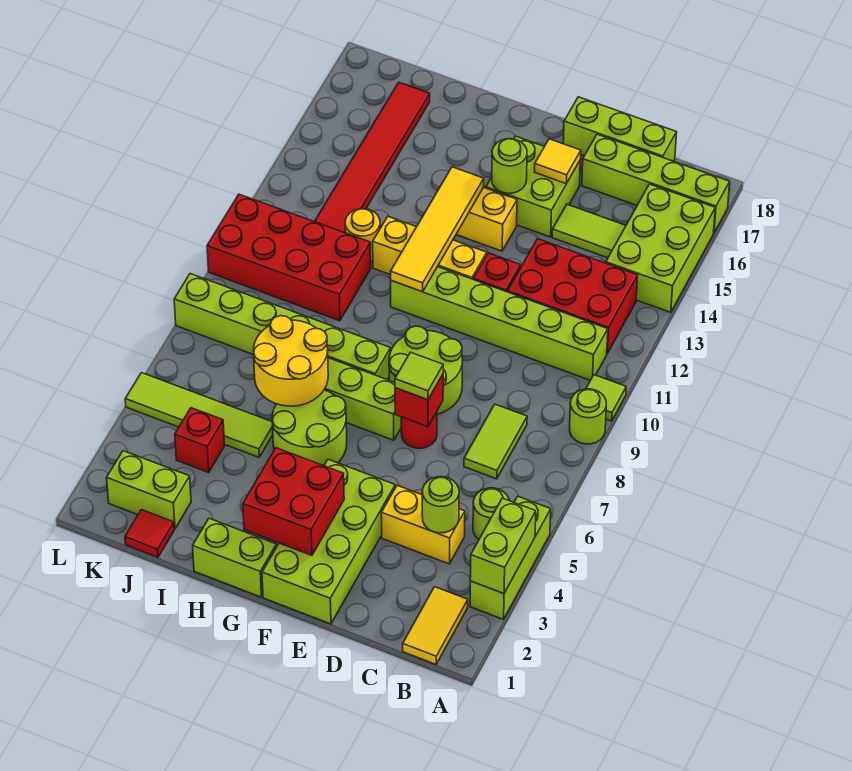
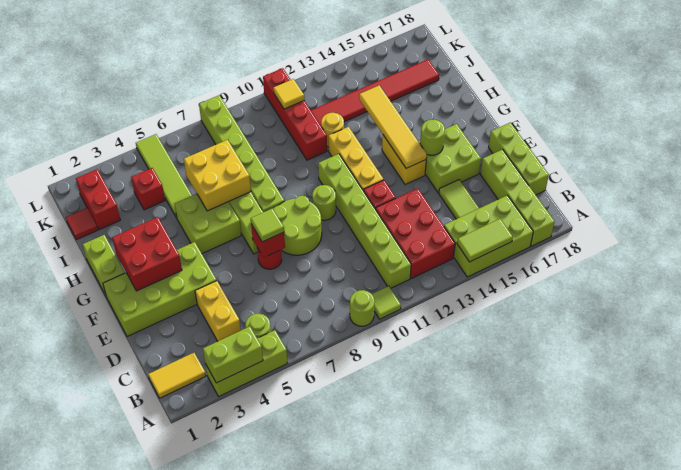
lime round brick C4 level 2 -> lime round brick F10 level 1
lime tile C7:C8 level 1 -> lime tile A14:A15 level 2
yellow tile E16 level 2 -> yellow tile K11 level 2
lime round brick G5:H6 level 1 -> lime brick G5:H6 level 1
yellow tile G11:G14 level 2 -> yellow tile F14:I14 level 2
yellow round brick H6:I7 level 2 -> yellow brick H6:I7 level 2
red brick I10:L11 level 1 -> red brick I11:L11 level 1
lime brick J2:K2 level 1 -> red brick J2:K2 level 1

